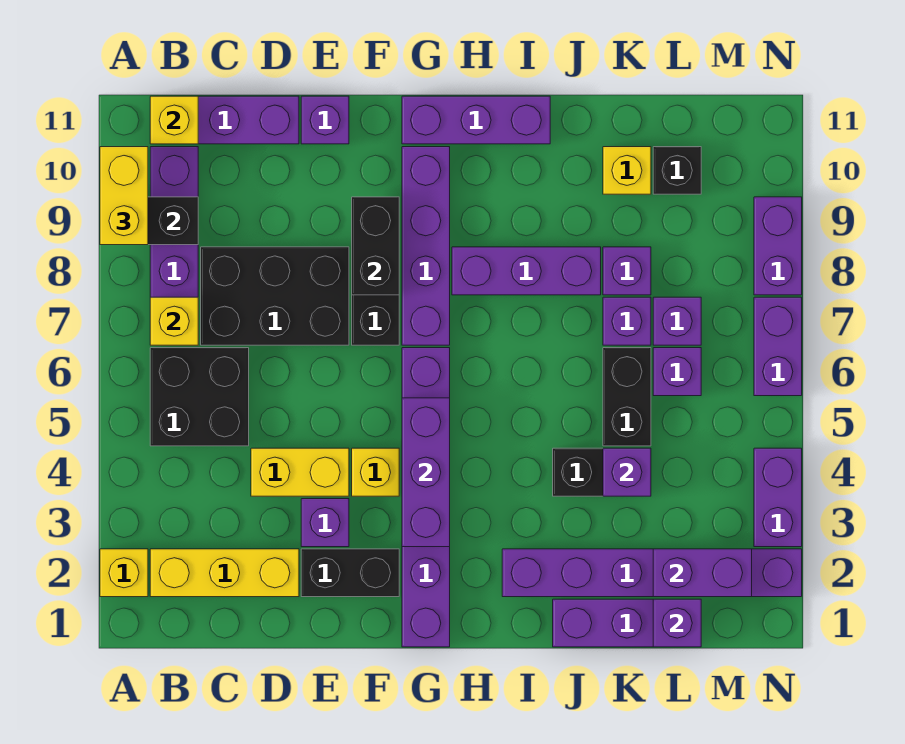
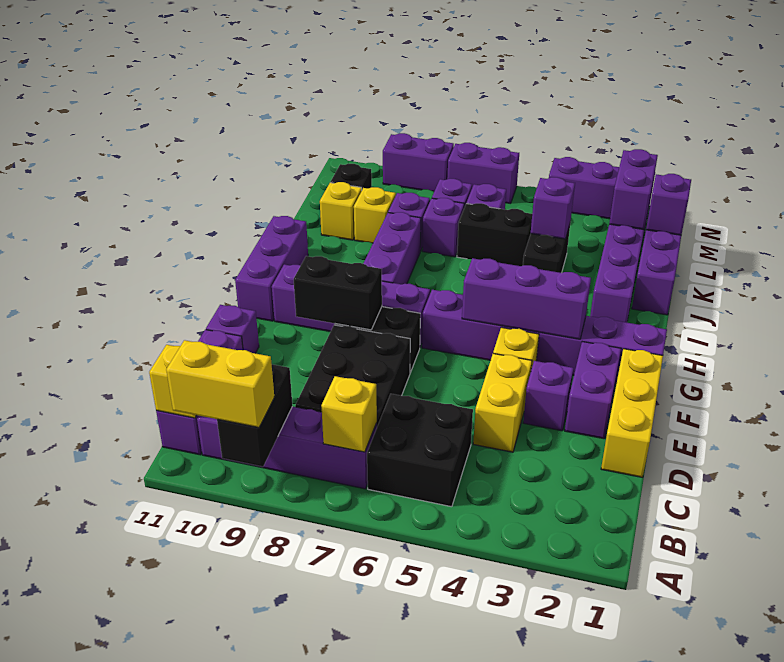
yellow brick A2 level 1 -> yellow brick K9 level 1
yellow brick B2:D2 level 1 -> yellow brick D1:F1 level 1
black brick E2:F2 level 1 -> purple brick E2:F2 level 1

